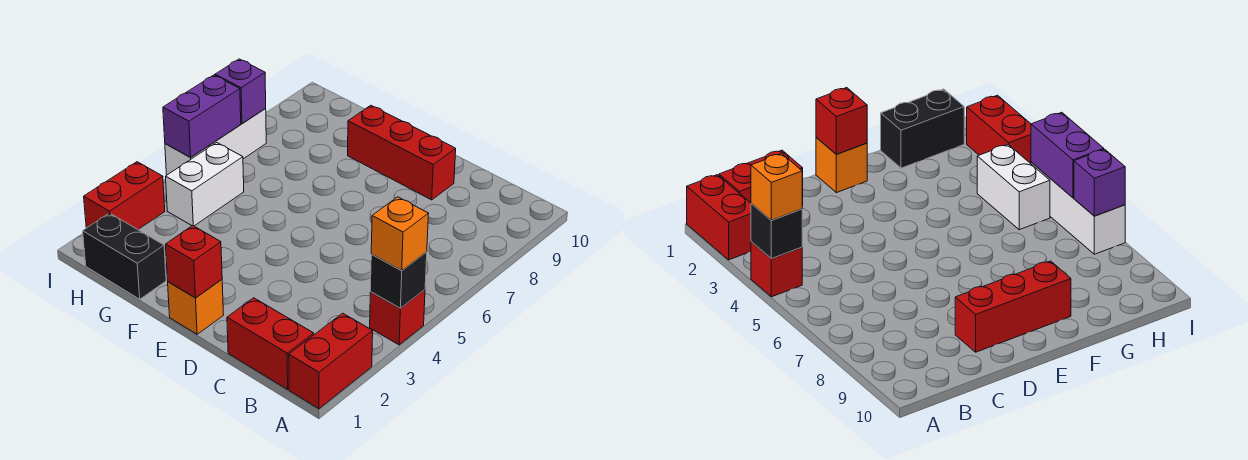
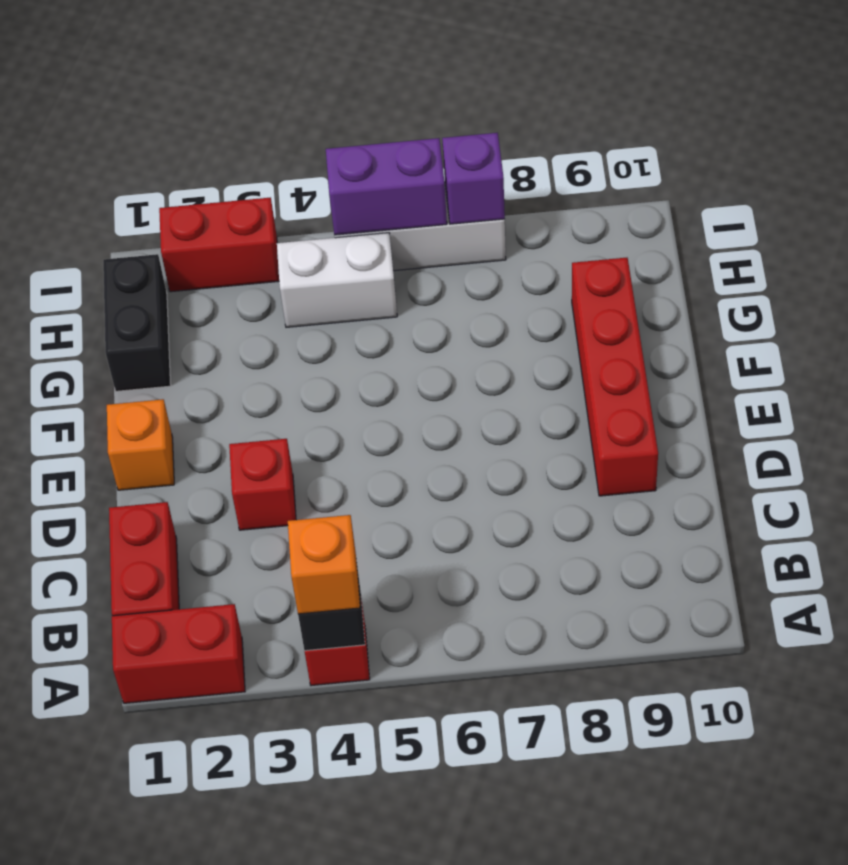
red brick D9:F9 level 1 -> red brick D9:G9 level 1
red brick E1 level 2 -> red brick D3 level 1

